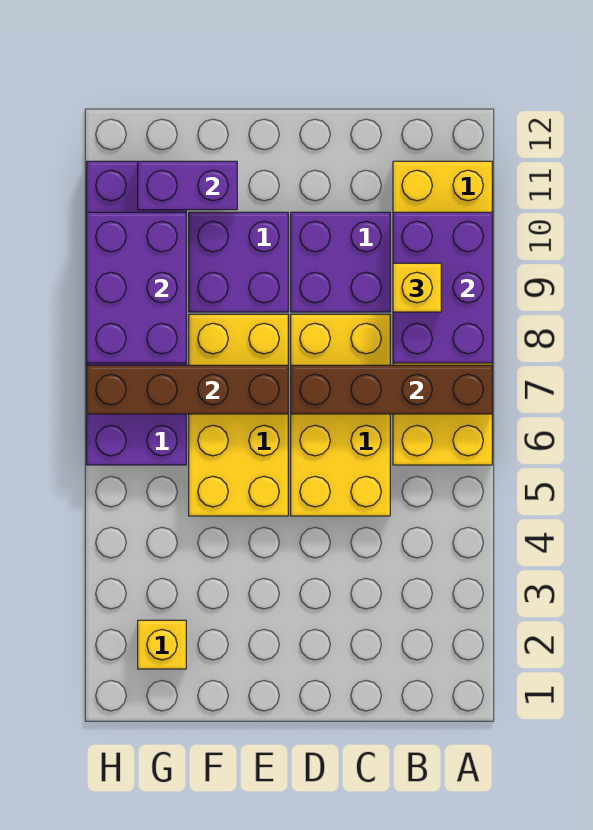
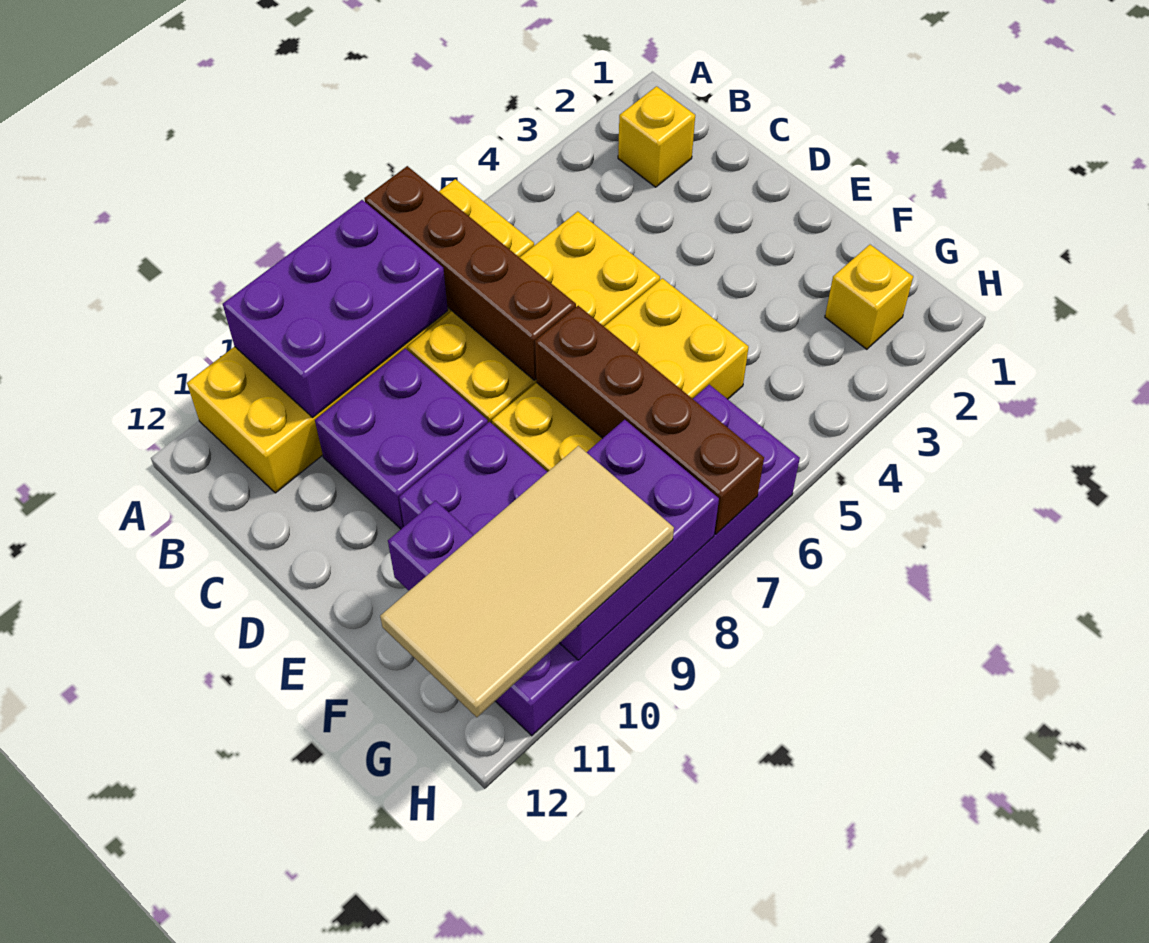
yellow brick B9 level 3 -> yellow brick B2 level 1
none -> tan tile G9:H12 level 3

